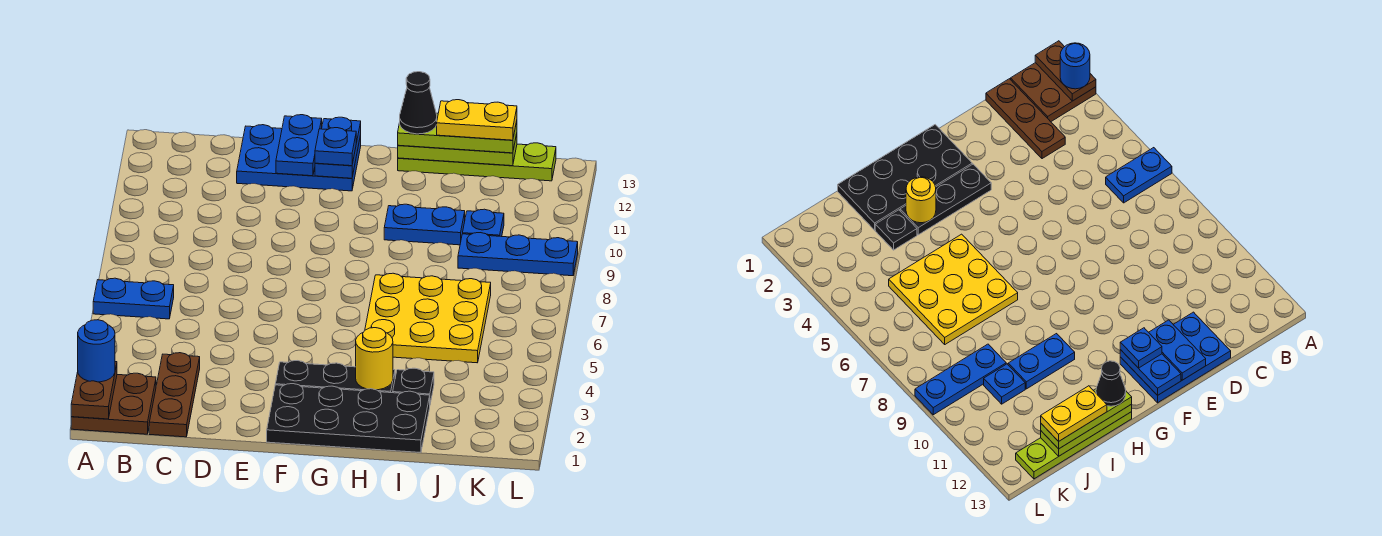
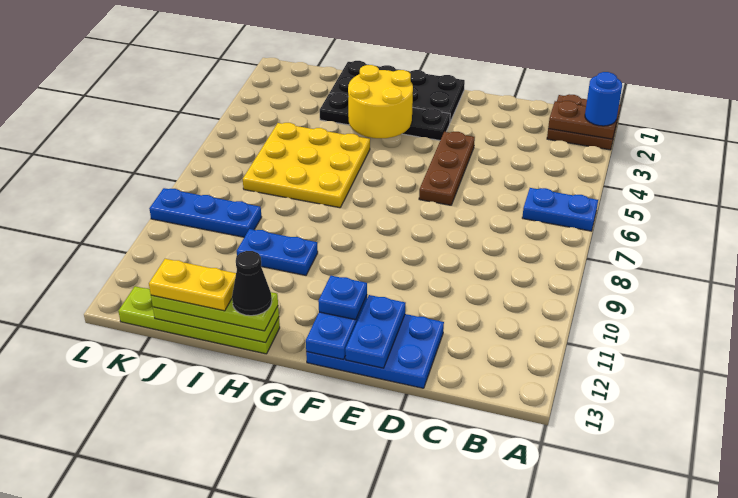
brown plate A1:A2 level 2 -> brown plate A2:B2 level 2
brown plate C1:C3 level 1 -> brown plate E4:E6 level 1
yellow round brick H3 level 2 -> yellow round brick G3:H4 level 2
blue plate J10 level 1 -> none

